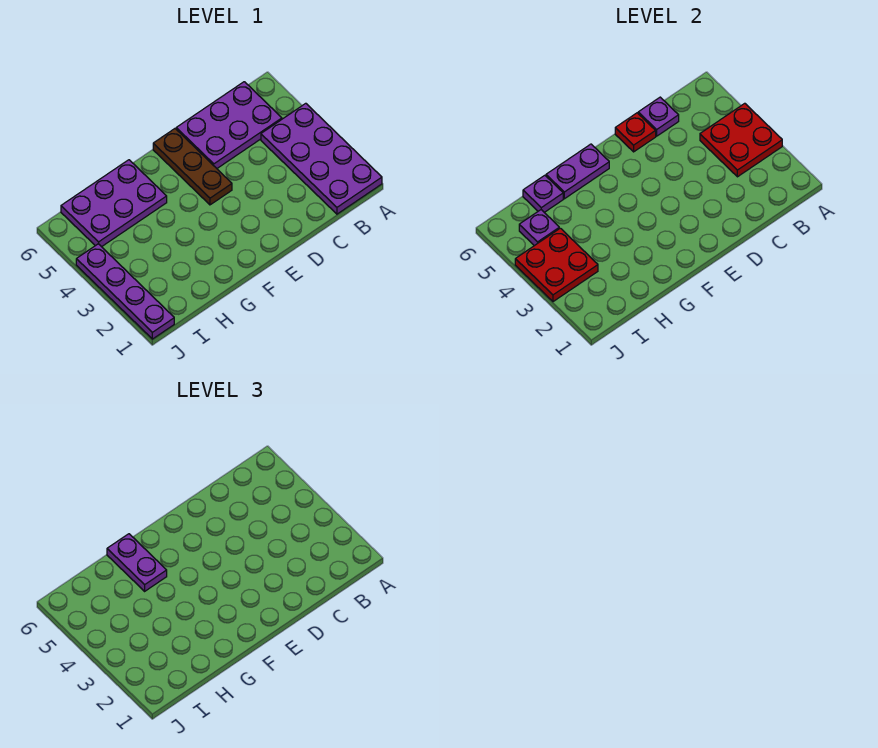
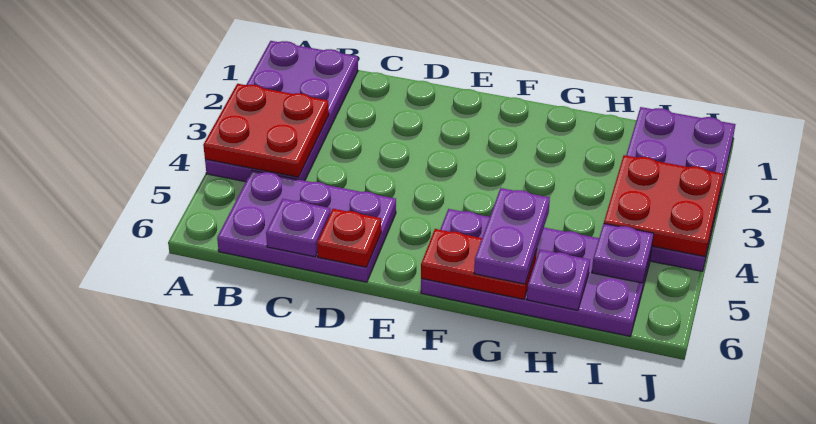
brown plate E4:E6 level 1 -> none
purple plate F6:G6 level 2 -> red plate F6:G6 level 2
purple plate G5:I6 level 1 -> purple plate F5:I6 level 1
purple plate J1:J4 level 1 -> purple plate I1:J4 level 1

